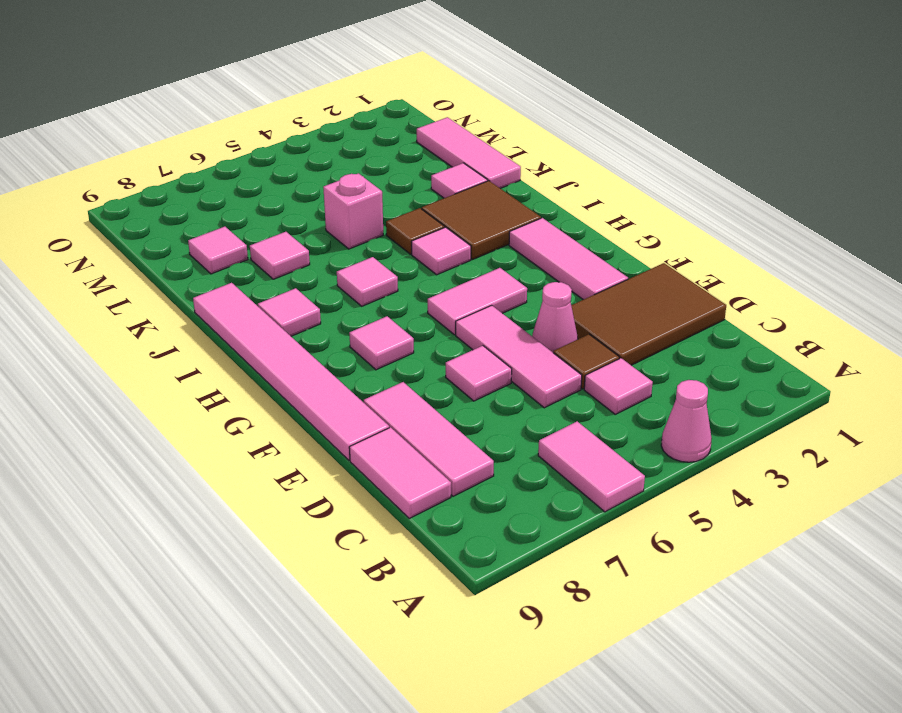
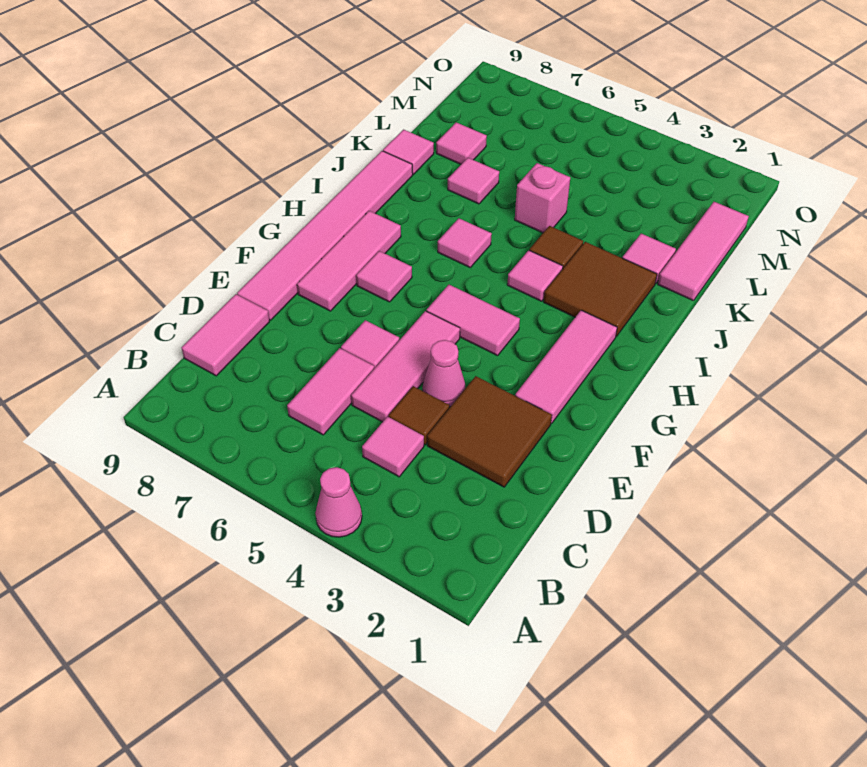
pink tile A6:B6 level 1 -> pink tile C6:D6 level 1
pink tile C8:E8 level 1 -> pink tile F8:H8 level 1
brown tile D1:E3 level 1 -> brown tile D2:E3 level 1
pink tile I8 level 1 -> pink tile K9 level 1

